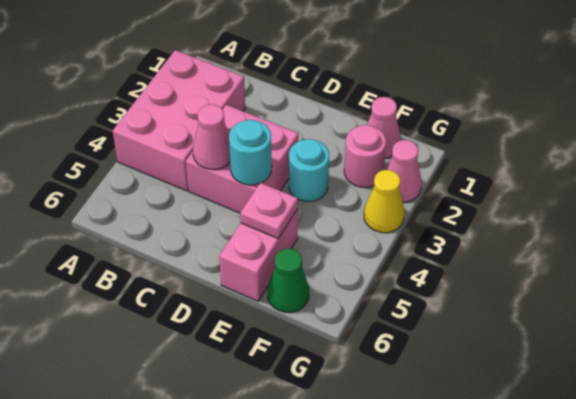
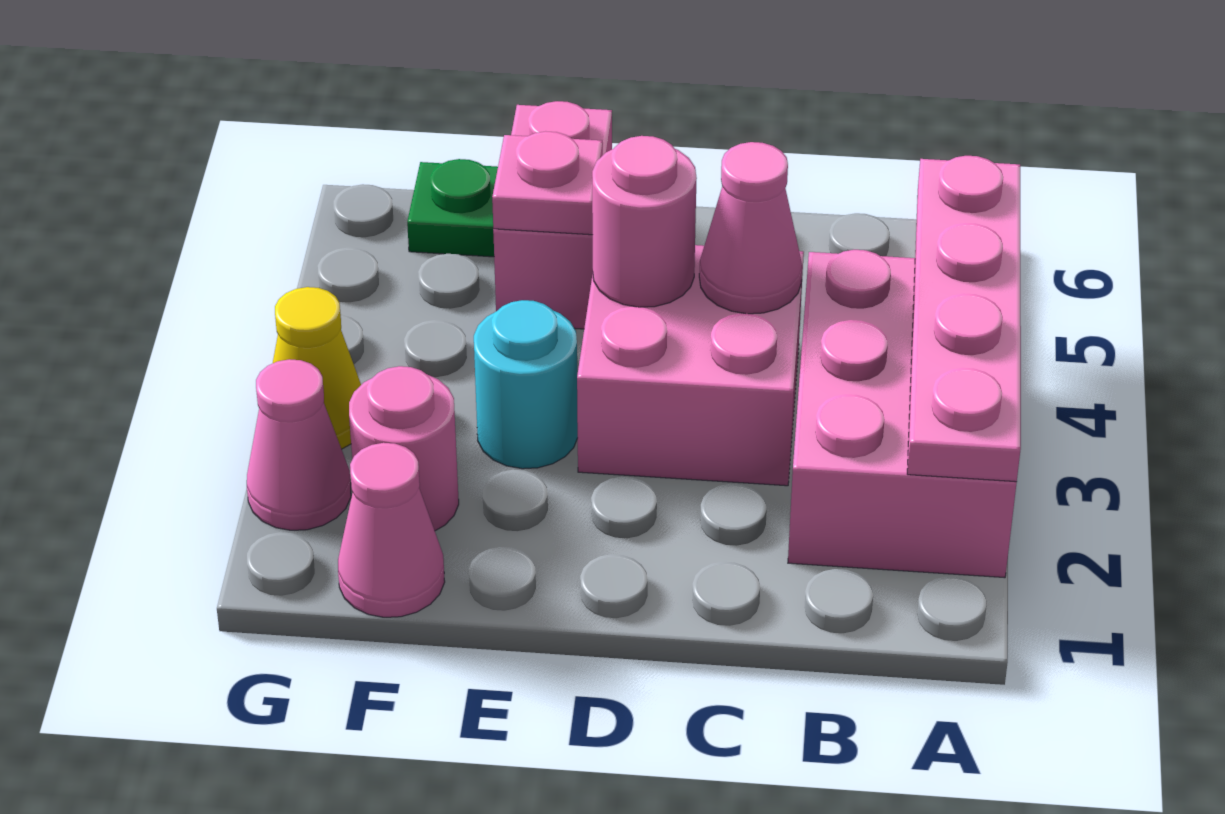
none -> pink plate A2:A5 level 2
cyan round brick D4 level 2 -> pink round brick D4 level 2
green cone F6 level 1 -> green plate F6 level 1

